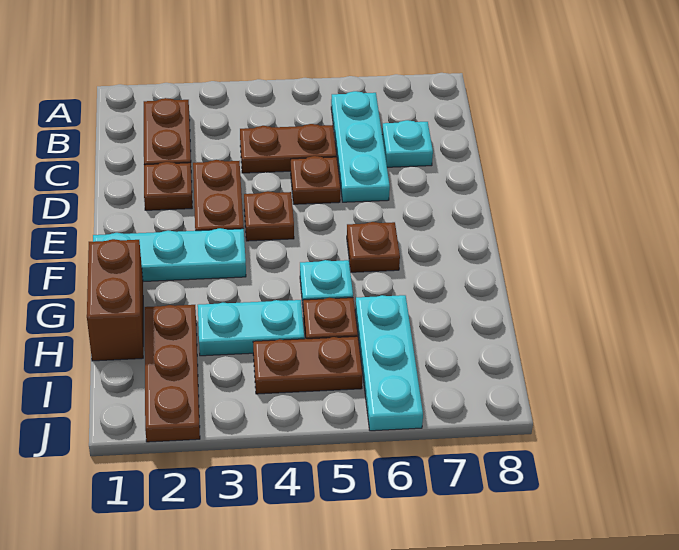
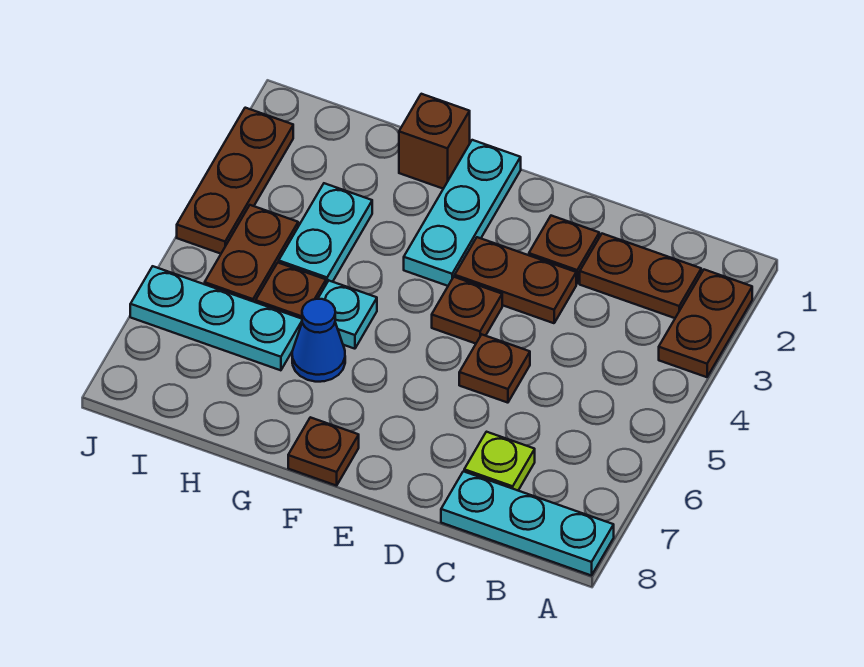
cyan plate B6:D6 level 1 -> cyan plate A8:C8 level 1
brown plate C4:C5 level 1 -> brown plate A2:A3 level 1
cyan plate C7 level 1 -> lime plate C7 level 1
brown plate F6 level 1 -> brown plate F8 level 1
brown brick G1:H1 level 1 -> brown brick G1 level 1
none -> blue cone G6 level 1
brown plate H2:J2 level 1 -> brown plate J2:J4 level 1

